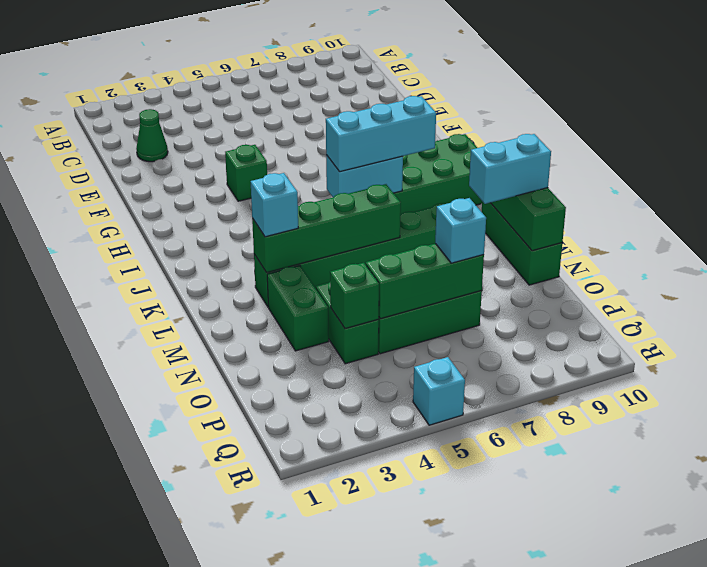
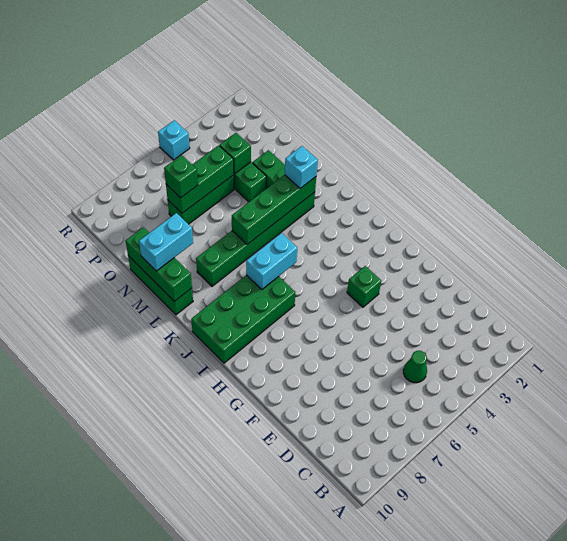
green cone D2 level 1 -> green cone C5 level 1
cyan brick J6:J8 level 3 -> none
cyan brick O7 level 3 -> green brick O7 level 3

